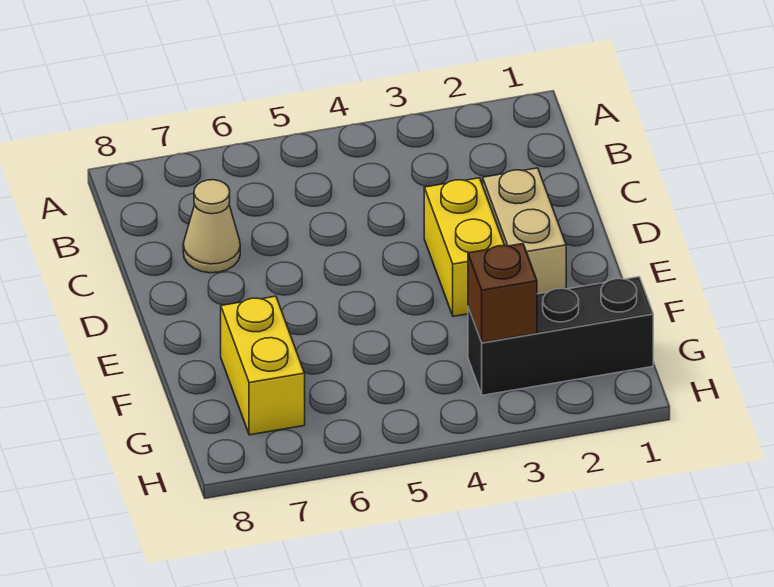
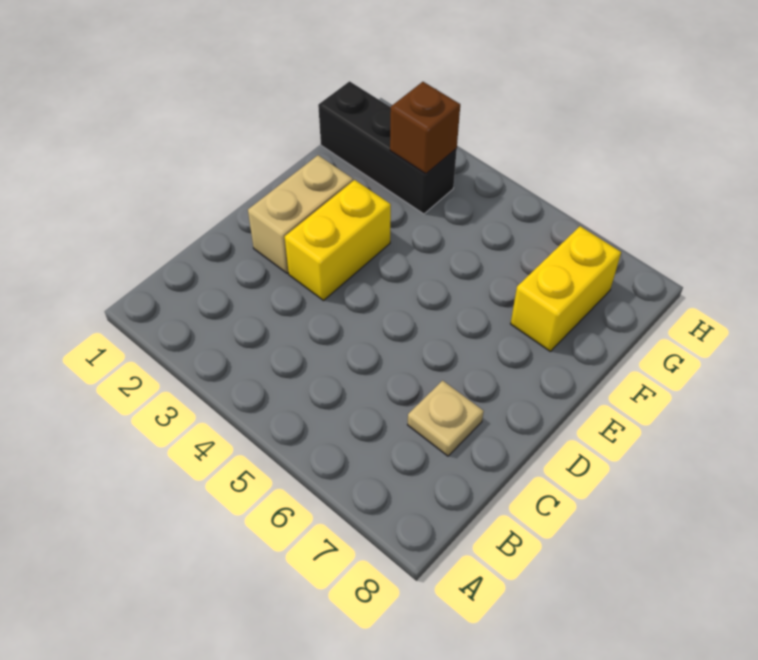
tan cone C7 level 1 -> tan plate C7 level 1

